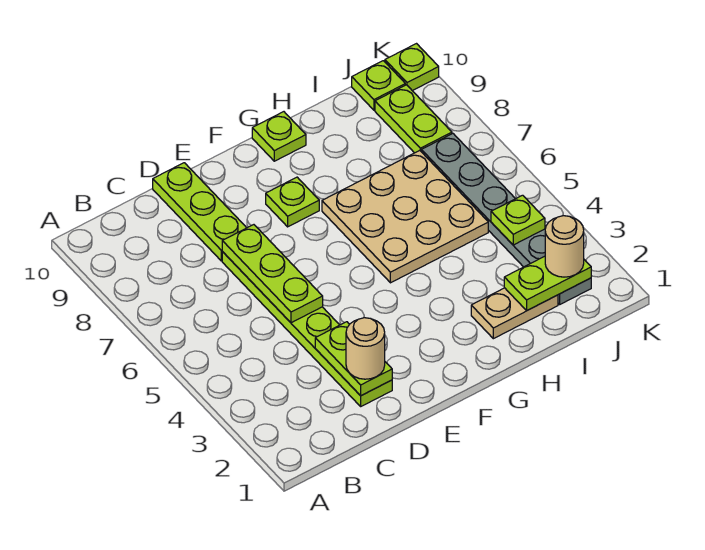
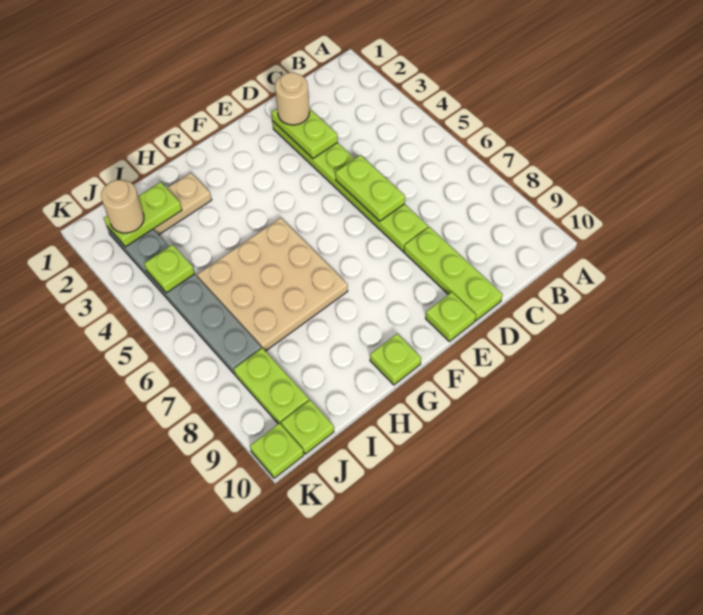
lime plate D5:D7 level 2 -> lime plate D5:D6 level 2
lime plate F8 level 1 -> lime plate E10 level 1

